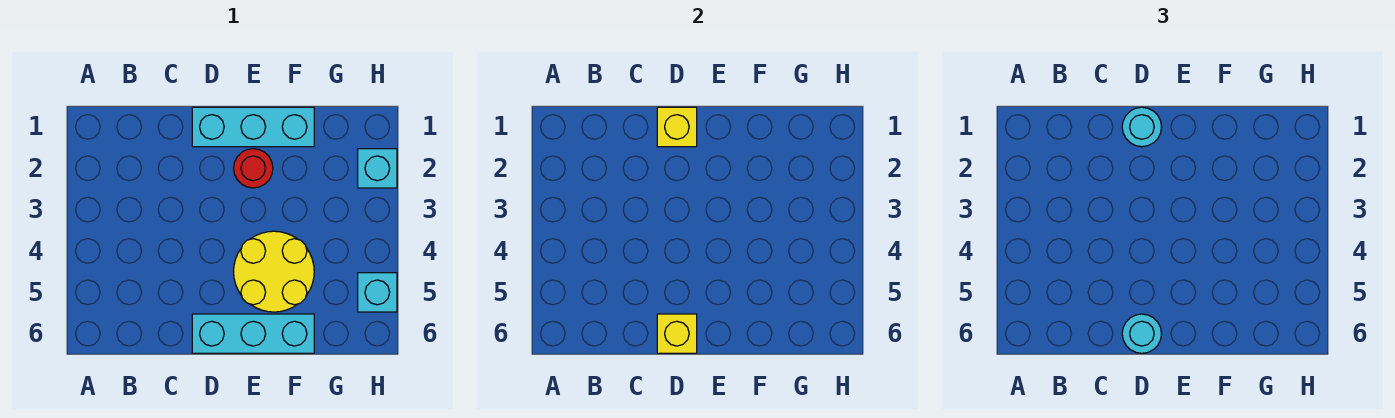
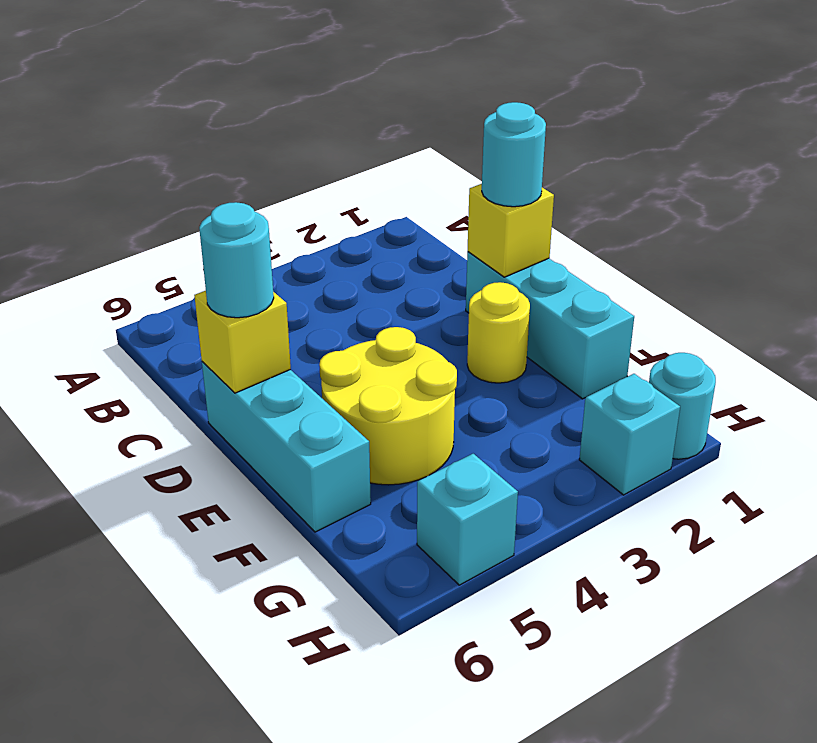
red round brick E2 level 1 -> yellow round brick E2 level 1
none -> cyan round brick H1 level 1

